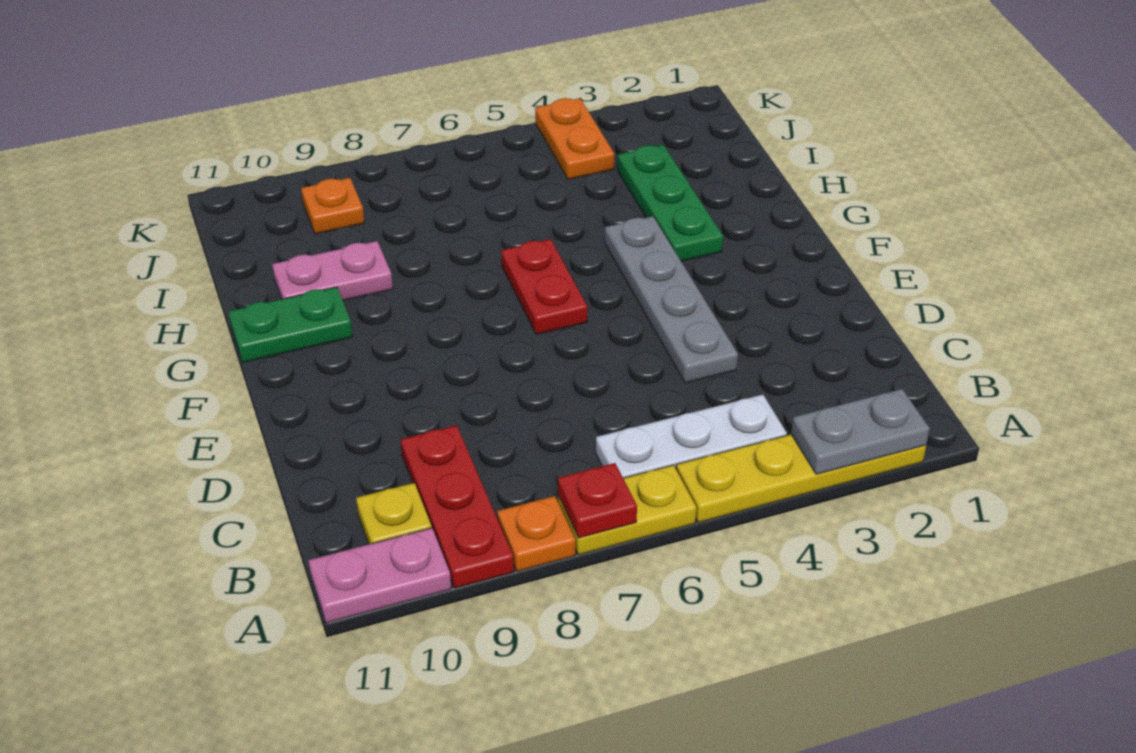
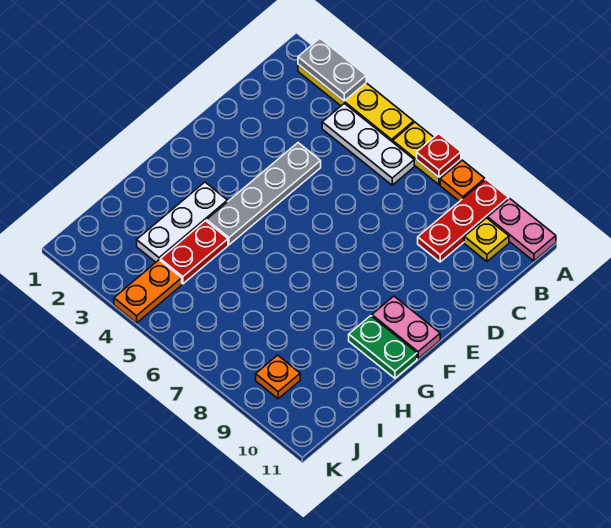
red plate F6:G6 level 1 -> red plate H4:I4 level 1
green plate G3:I3 level 1 -> white plate G3:I3 level 1
pink plate H9:H10 level 1 -> pink plate F10:F11 level 1

